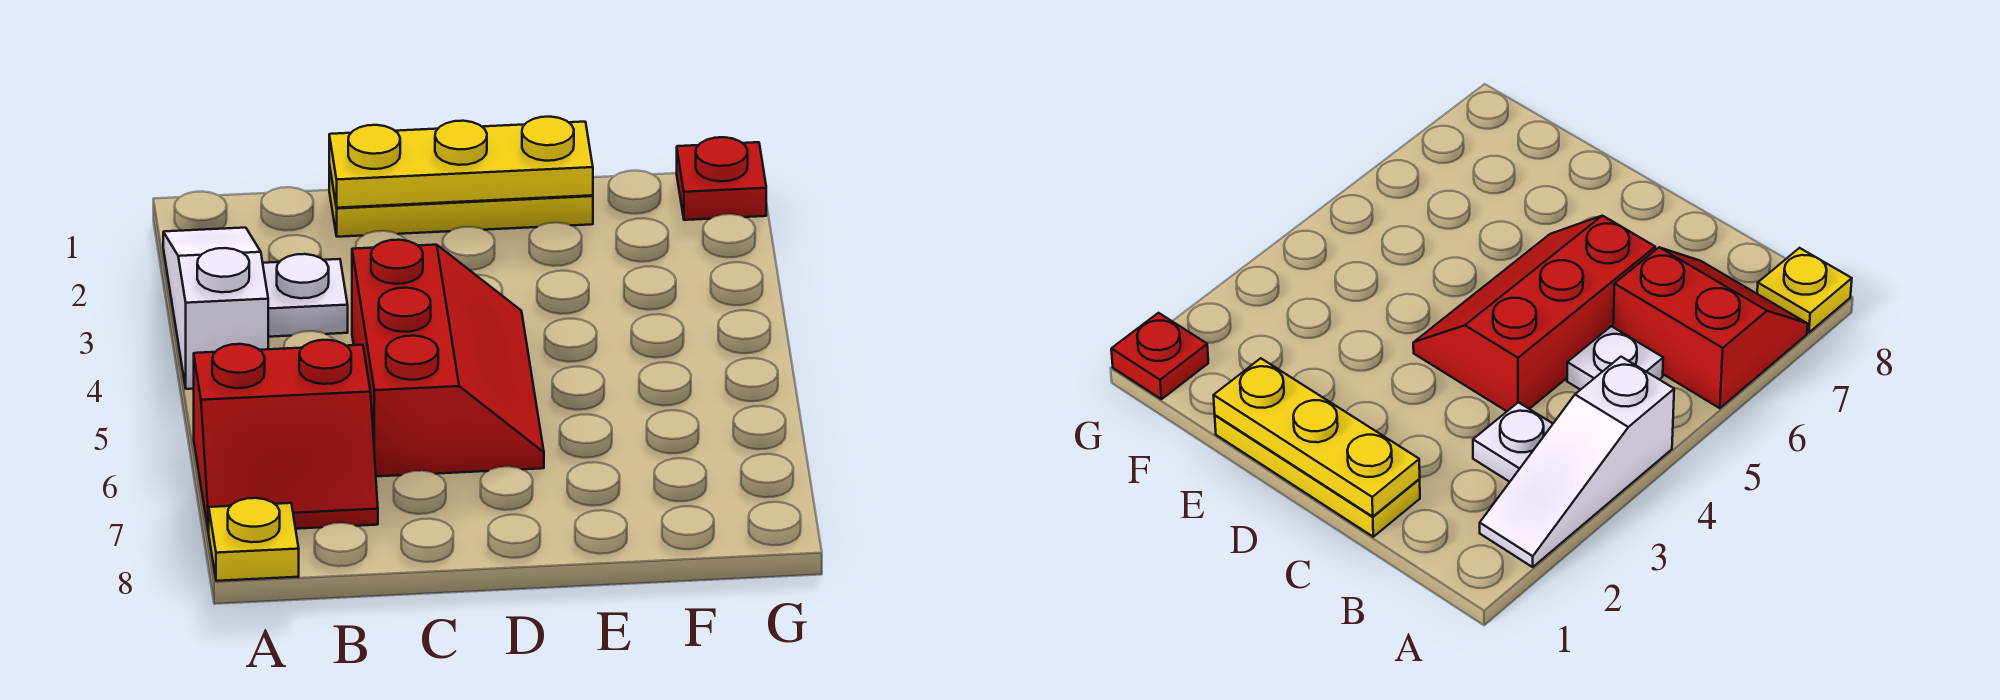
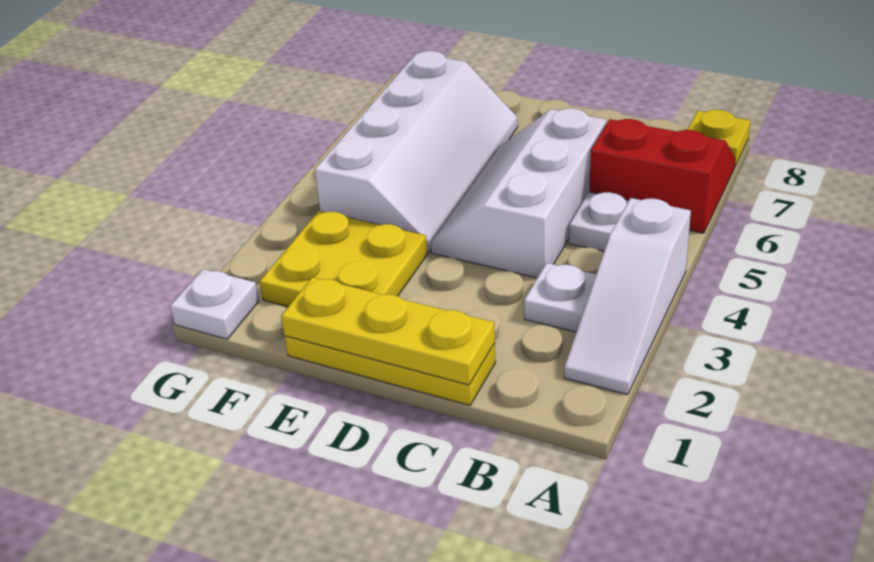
red slope C4:D6 level 1 top C -> white slope C4:D6 level 1 top C
none -> yellow plate E2:F3 level 1
none -> white slope E4:F7 level 1 top F
red plate G1 level 1 -> white plate G1 level 1

